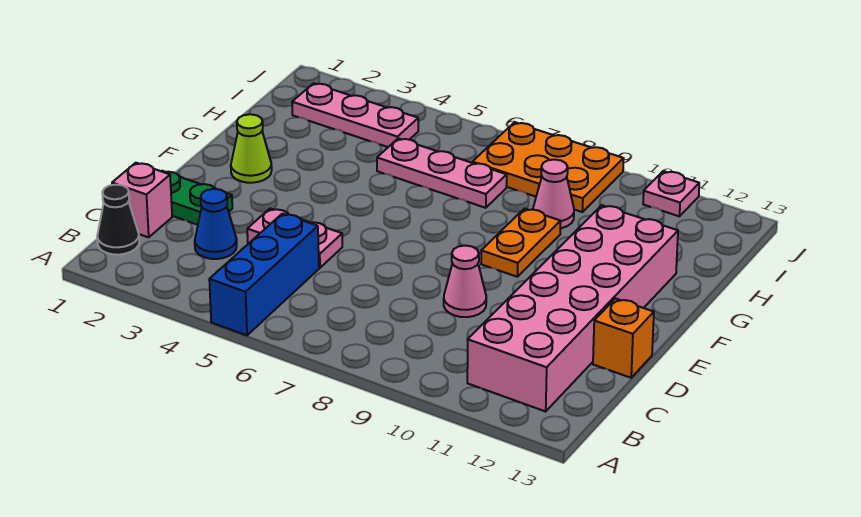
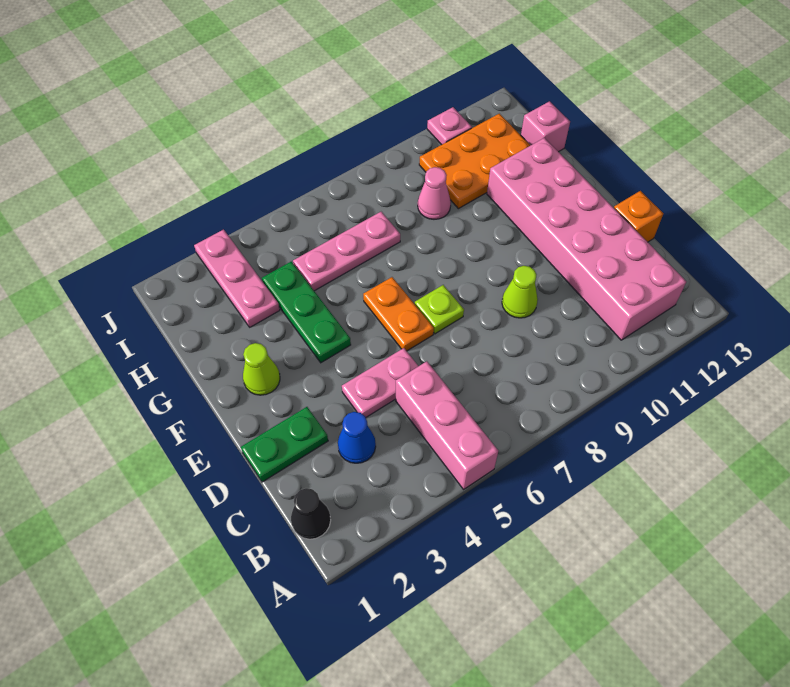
blue brick A5:C5 level 1 -> pink brick A5:C5 level 1
pink brick C1 level 1 -> pink brick H13 level 1
pink cone D9 level 1 -> lime cone D9 level 1
none -> lime plate E7 level 1
none -> green plate F4:H4 level 1
orange plate F9:G9 level 1 -> orange plate E6:F6 level 1
pink plate I2:I4 level 1 -> pink plate H3:J3 level 1
orange plate I7:J9 level 1 -> orange plate H10:I12 level 1

